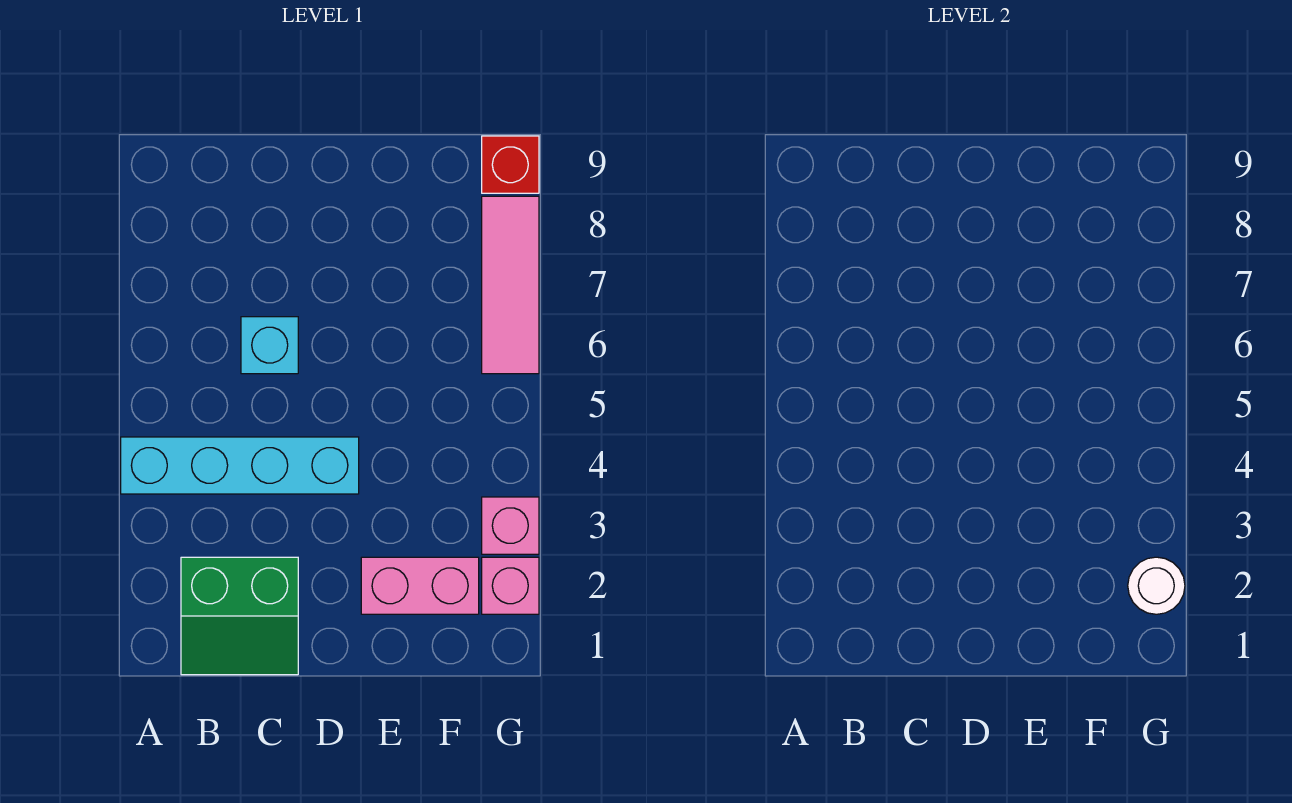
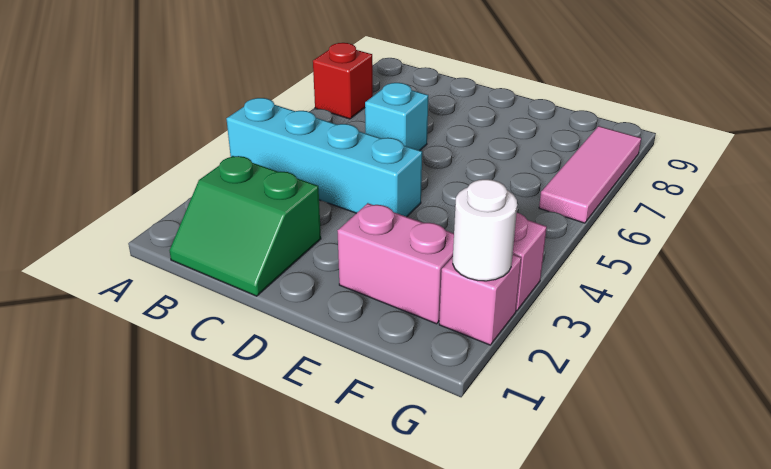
red brick G9 level 1 -> red brick A7 level 1

